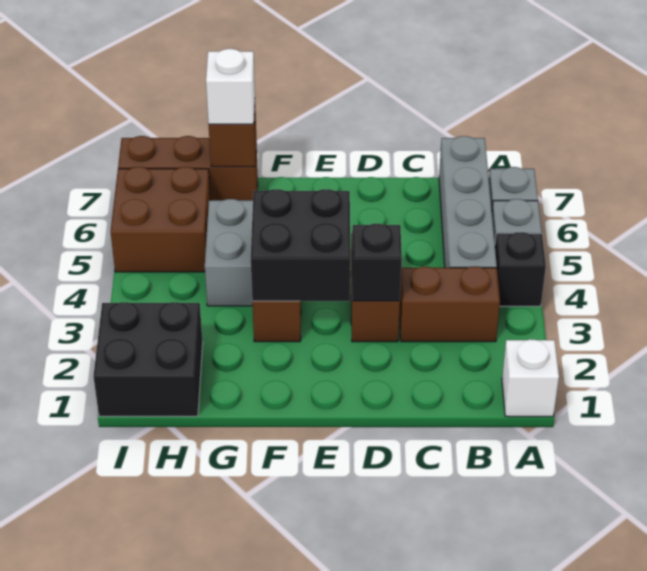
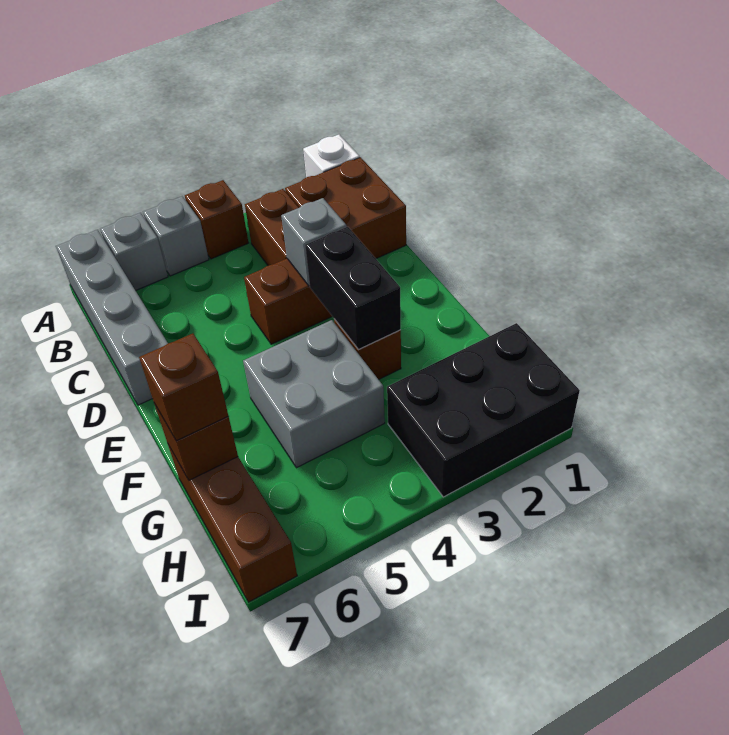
black brick A4 level 1 -> brown brick A4 level 1
grey brick B4:B7 level 1 -> grey brick A7:D7 level 1
black brick D3 level 2 -> grey brick D3 level 2
black brick E3:F4 level 2 -> black brick E3:F3 level 2
white brick G7 level 3 -> brown brick G7 level 3
black brick H1:I2 level 1 -> black brick H1:I3 level 1
brown brick H5:I6 level 1 -> brown brick B1:C2 level 1

